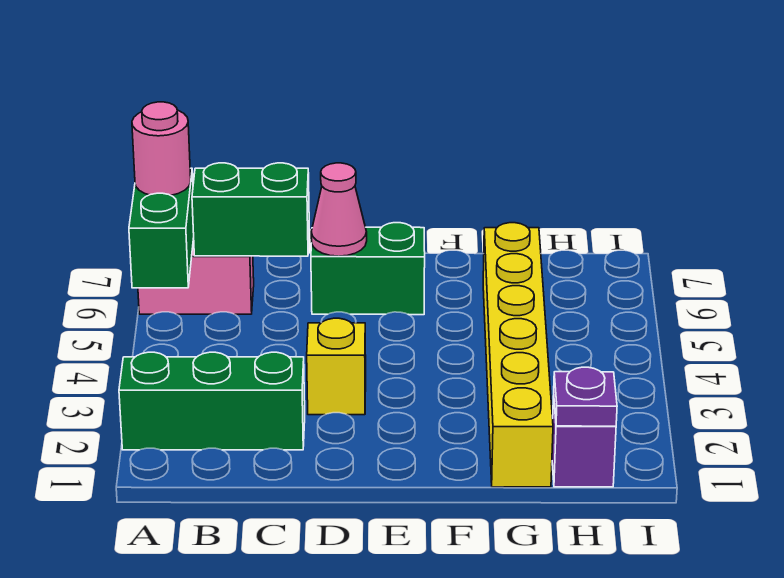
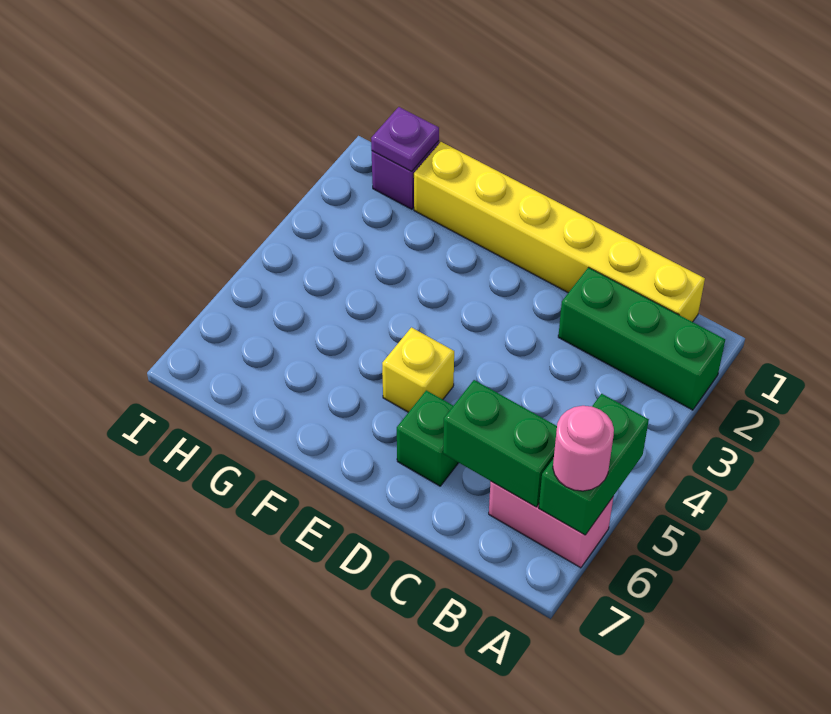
yellow brick D3 level 1 -> yellow brick E5 level 1
green brick D6:E6 level 1 -> green brick D6 level 1
pink cone D6 level 2 -> none
yellow brick G1:G6 level 1 -> yellow brick B1:G1 level 1

